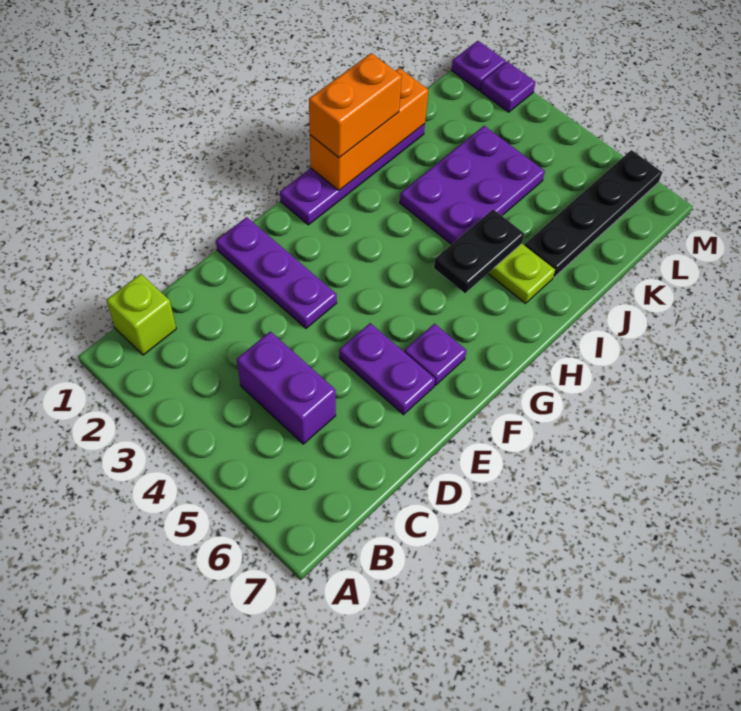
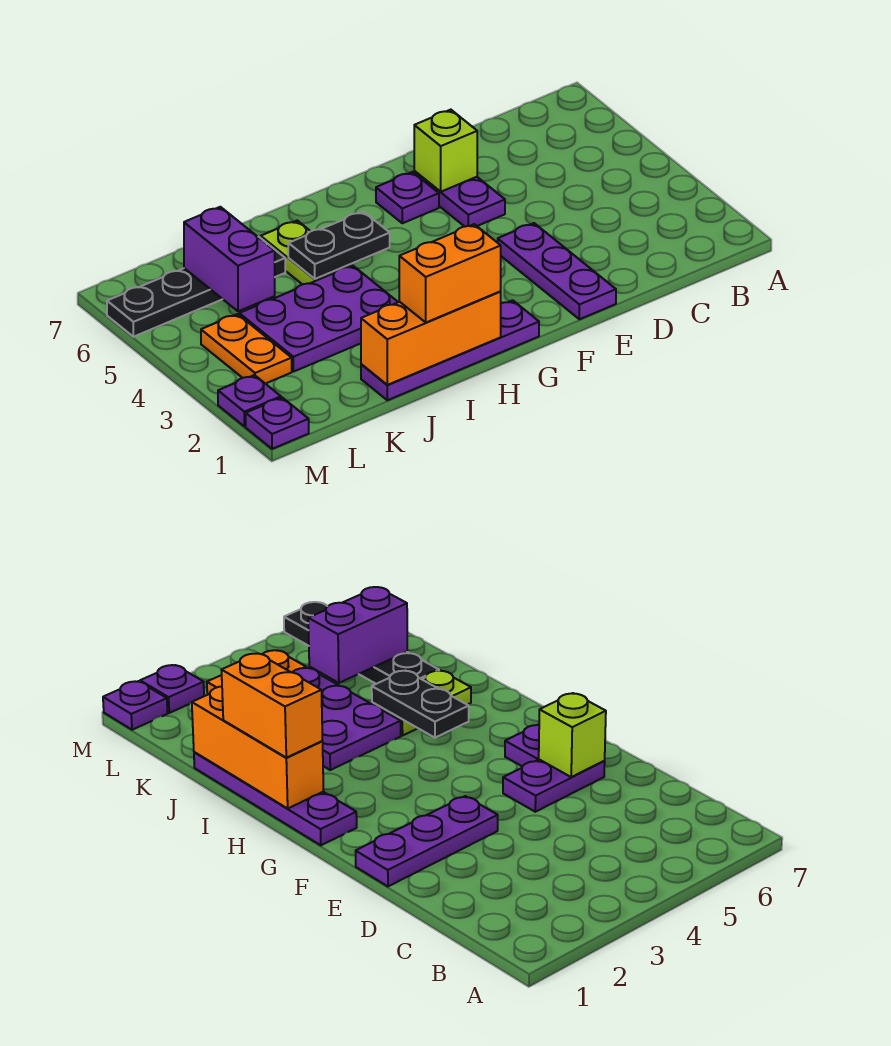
lime brick B1 level 1 -> lime brick E6 level 2
purple brick C4:C5 level 1 -> purple brick K5:K6 level 2
none -> orange plate L3:L4 level 1

